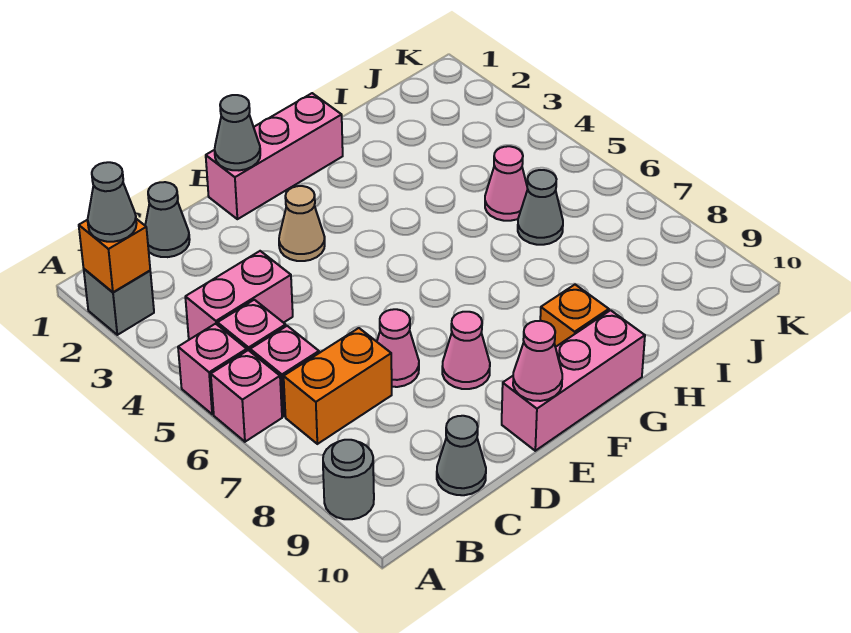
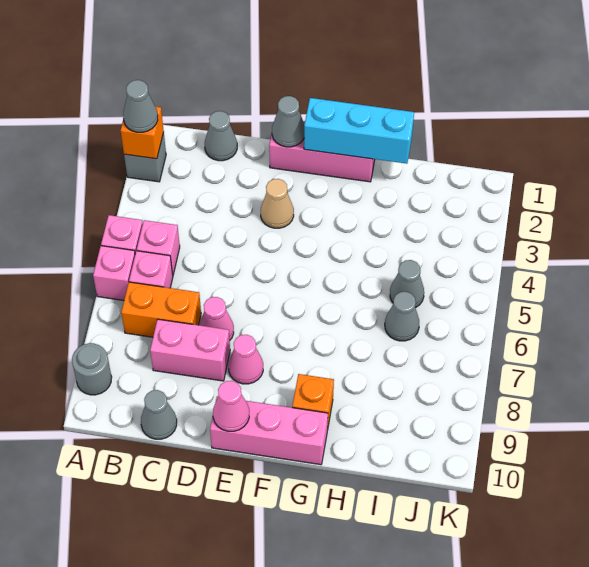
pink brick B4:C4 level 1 -> pink brick C8:D8 level 1
none -> cyan brick F1:H1 level 2
pink cone I5 level 1 -> grey cone I5 level 1

